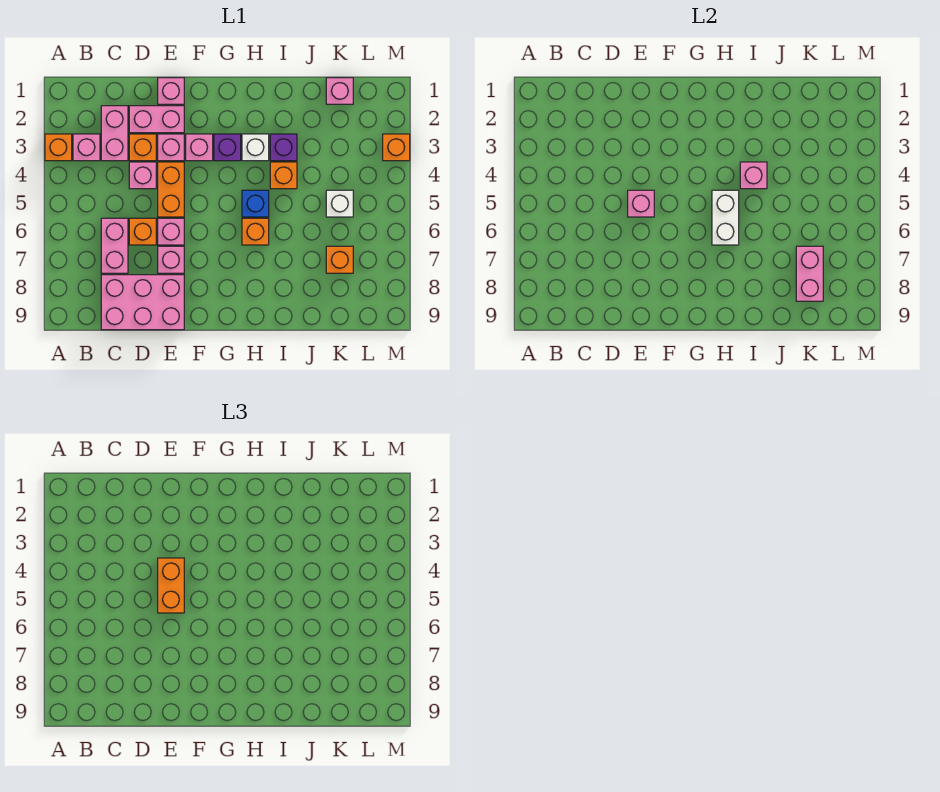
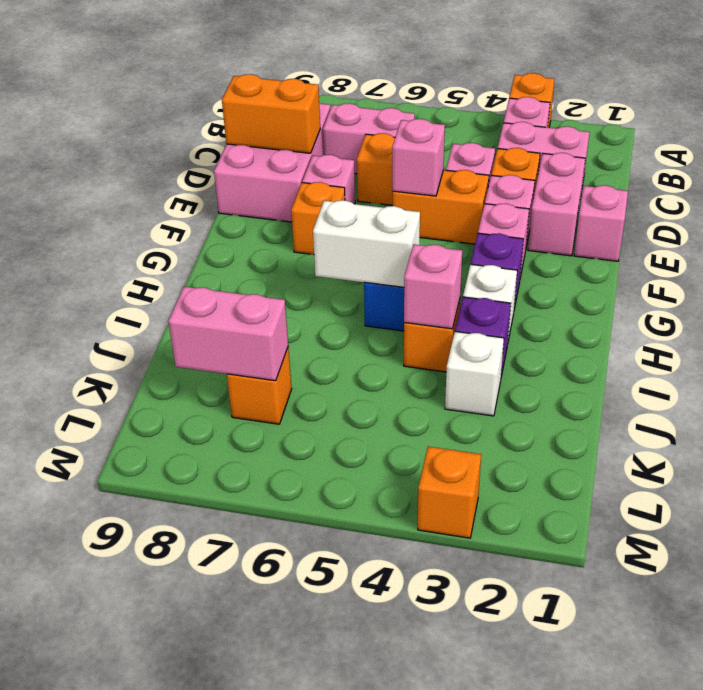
orange brick E4:E5 level 3 -> orange brick D8:D9 level 2
pink brick E6 level 1 -> none
orange brick H6 level 1 -> orange brick F7 level 1
pink brick K1 level 1 -> none
white brick K5 level 1 -> white brick J3 level 1

